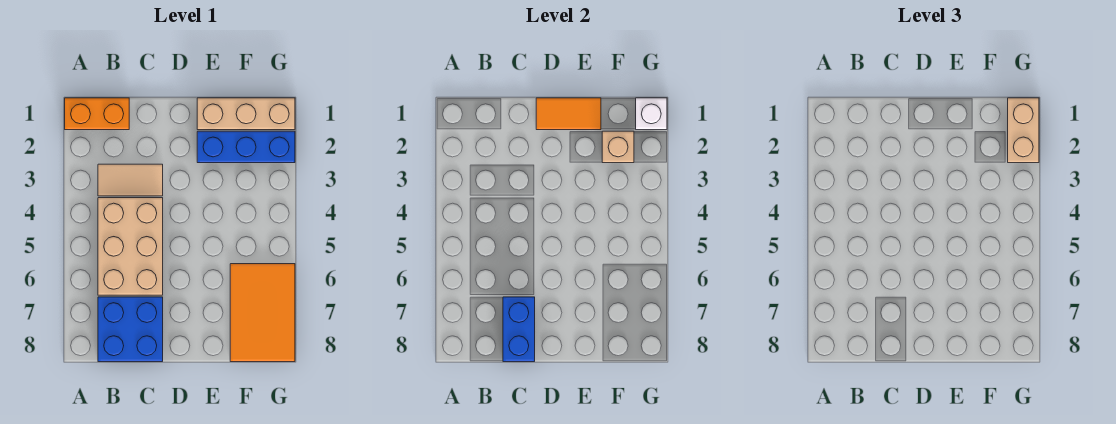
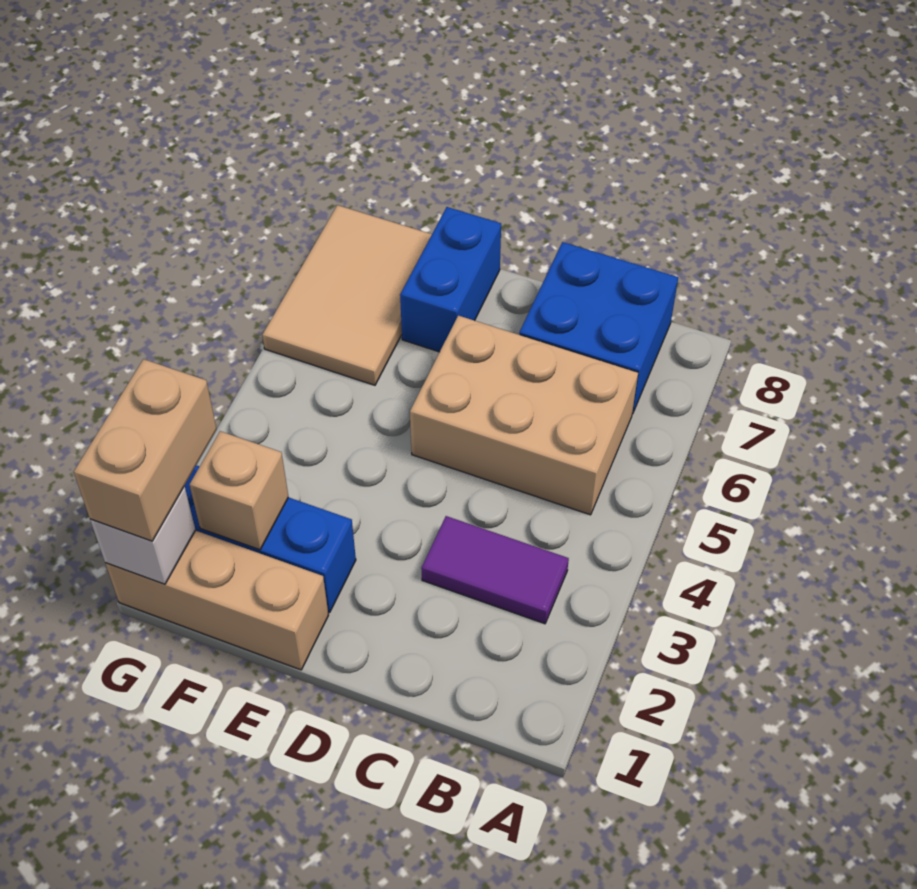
orange brick A1:B1 level 1 -> none
tan tile B3:C3 level 1 -> purple tile B3:C3 level 1
tan brick B4:C6 level 1 -> tan brick B5:D6 level 1
blue brick C7:C8 level 2 -> blue brick E7:E8 level 1
orange tile D1:E1 level 2 -> none
orange tile F6:G8 level 1 -> tan tile F6:G8 level 1

